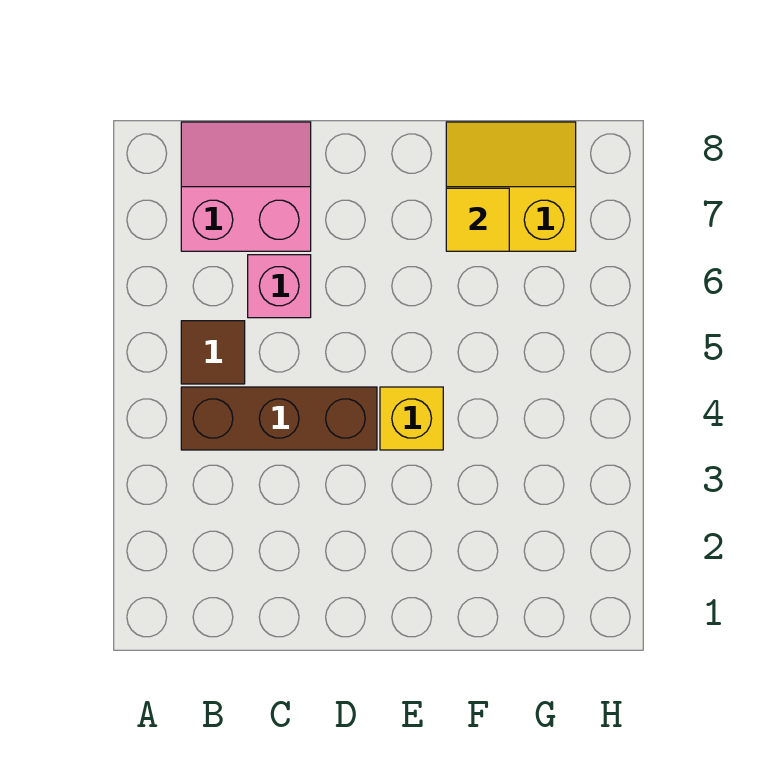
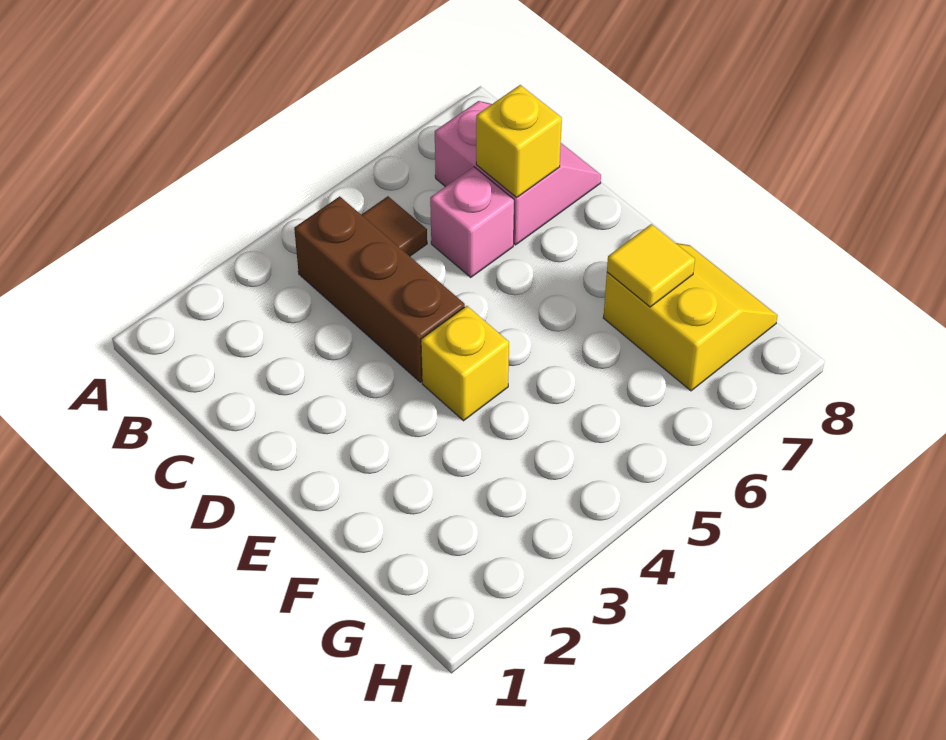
none -> yellow brick C7 level 2

